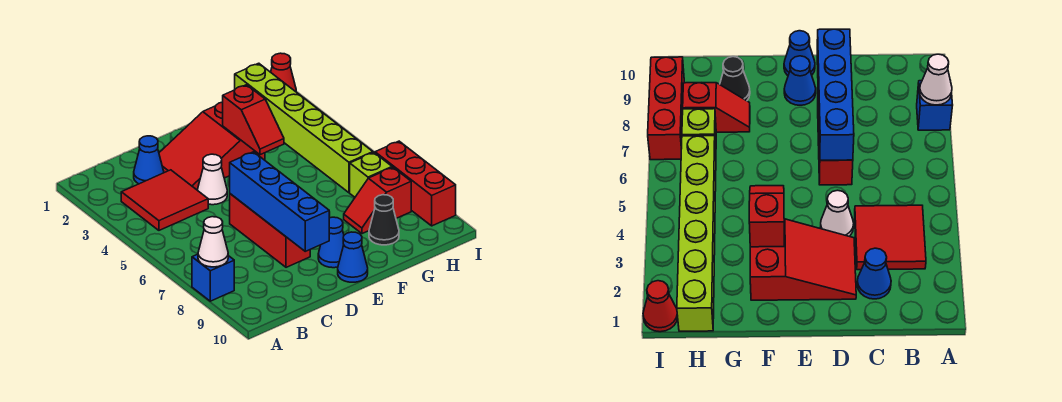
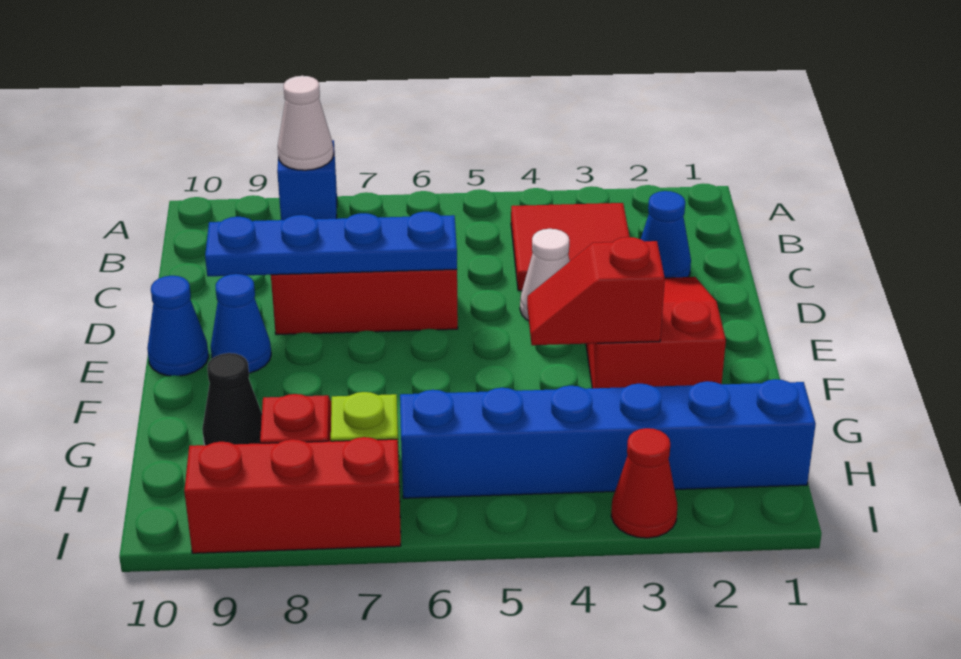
blue brick D6:D9 level 2 -> blue plate D6:D9 level 2
lime brick H1:H6 level 1 -> blue brick H1:H6 level 1
red cone I1 level 1 -> red cone I3 level 1

